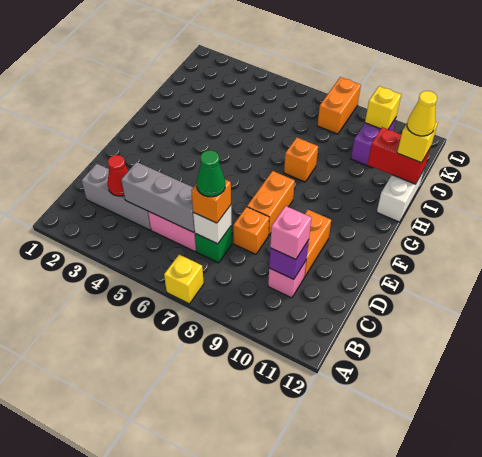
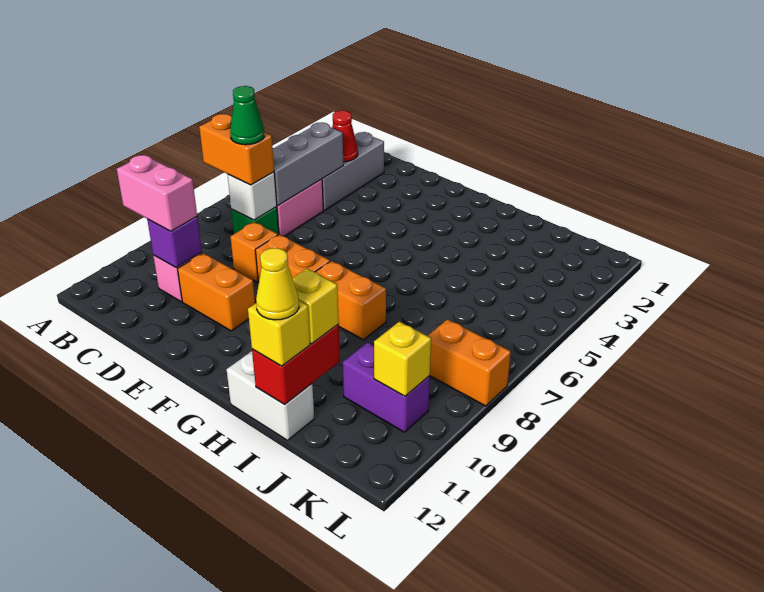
yellow brick A7 level 1 -> yellow brick I11 level 3
orange brick C7 level 3 -> orange brick B7:C7 level 3
pink brick C10 level 3 -> pink brick B10:C10 level 3
orange brick H8 level 1 -> orange brick G8:H8 level 1

